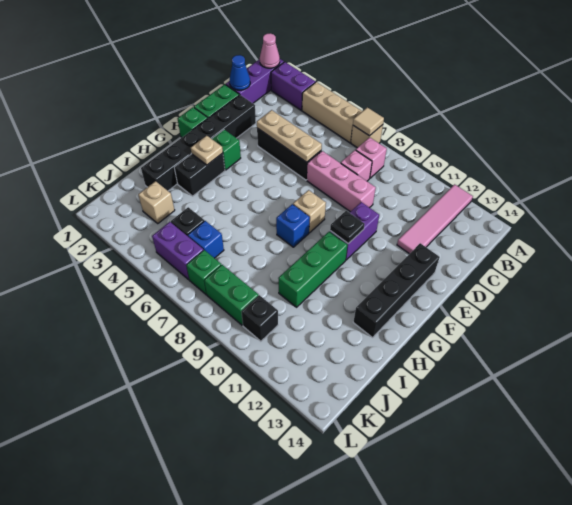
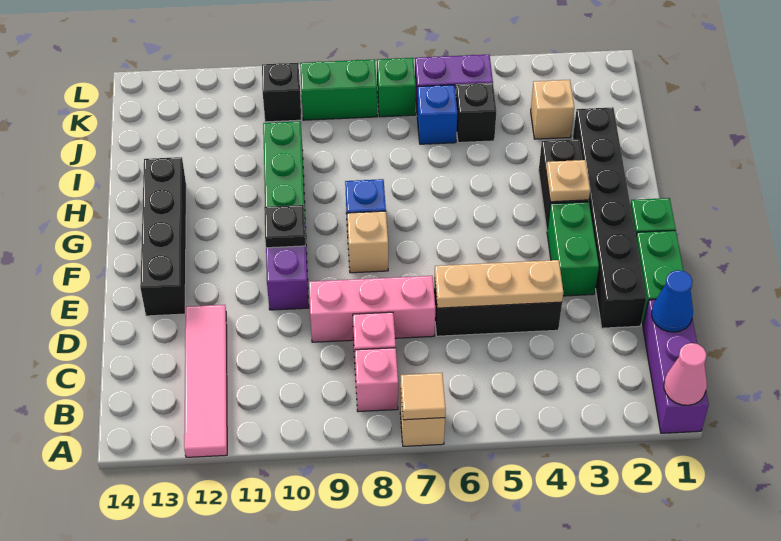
purple brick A2:A3 level 1 -> none
tan brick A4:A6 level 1 -> none
green brick F3 level 1 -> green brick E3:F3 level 1

